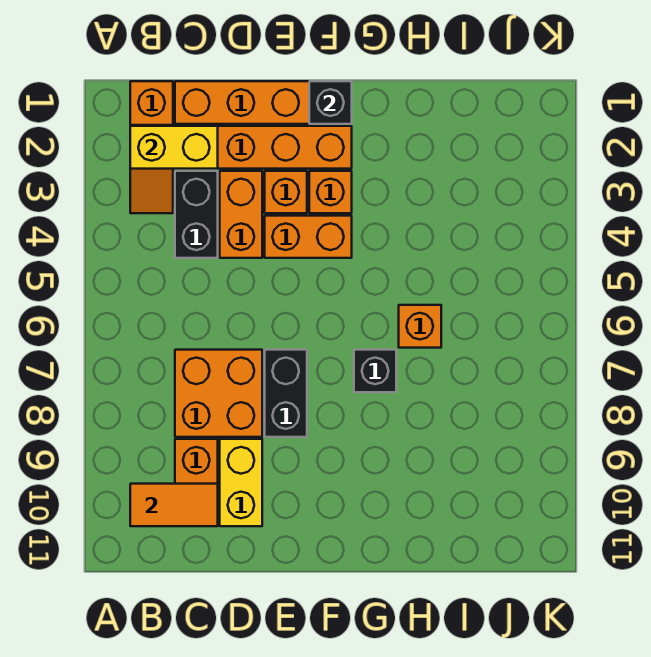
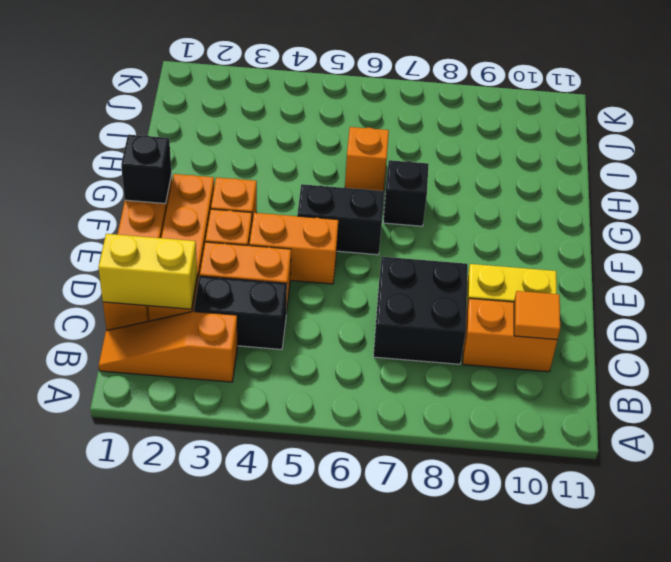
orange slope B1:B3 level 1 top 1 -> orange slope B1:B3 level 1 top 3
yellow brick B2:C2 level 2 -> yellow brick C1:C2 level 2
orange tile B10:C10 level 2 -> orange tile C10 level 2
orange brick C7:D8 level 1 -> black brick C7:D8 level 1
orange brick E4:F4 level 1 -> orange brick E4:E5 level 1
black brick E7:E8 level 1 -> black brick F5:F6 level 1

